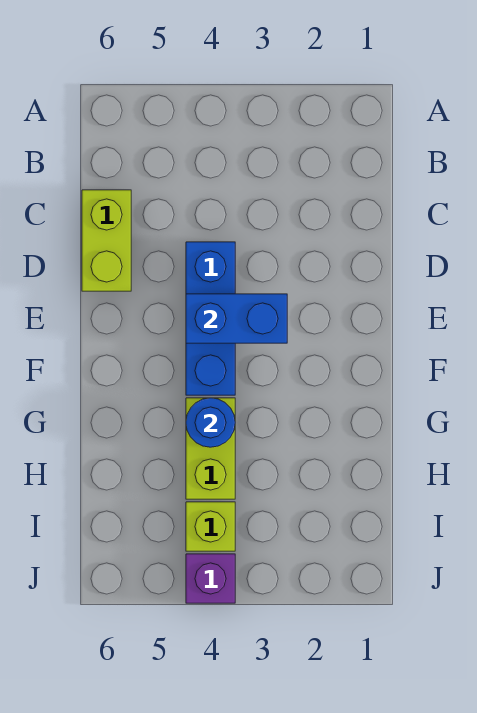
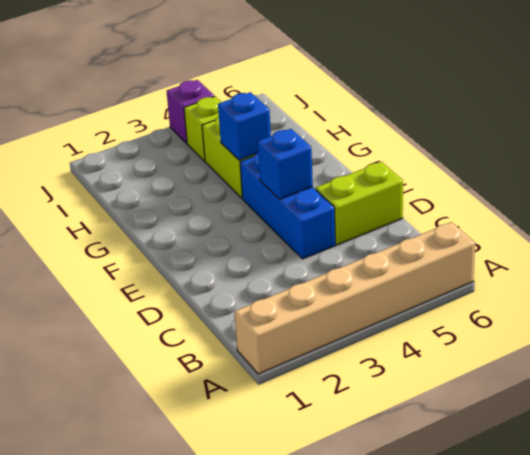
none -> tan brick A1:A6 level 1
lime brick C6:D6 level 1 -> lime brick D5:D6 level 1
blue brick E3:E4 level 2 -> blue brick E4 level 2
blue round brick G4 level 2 -> blue brick G4 level 2

